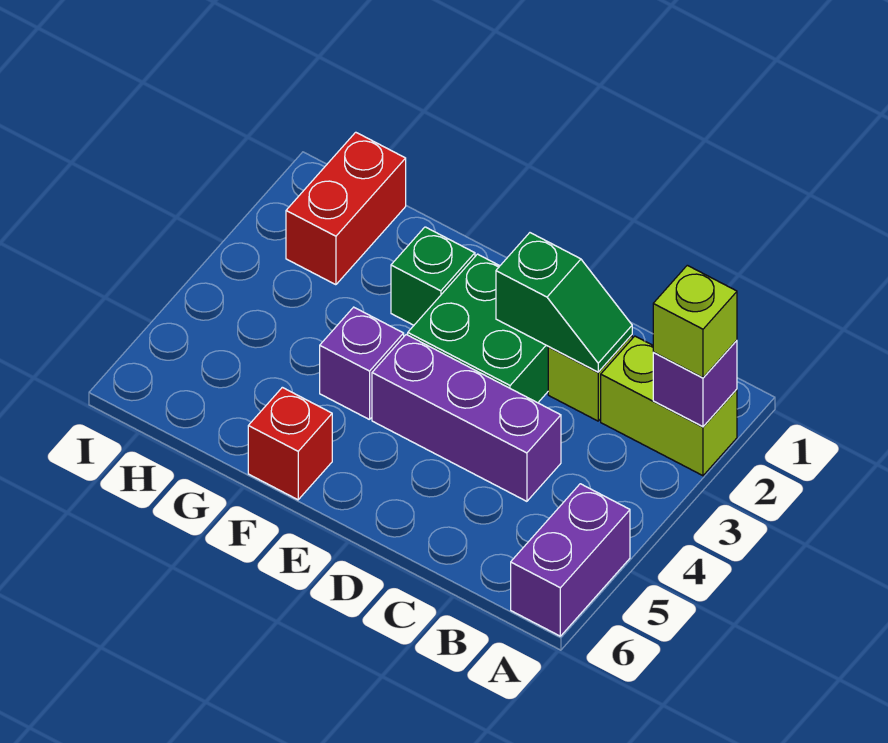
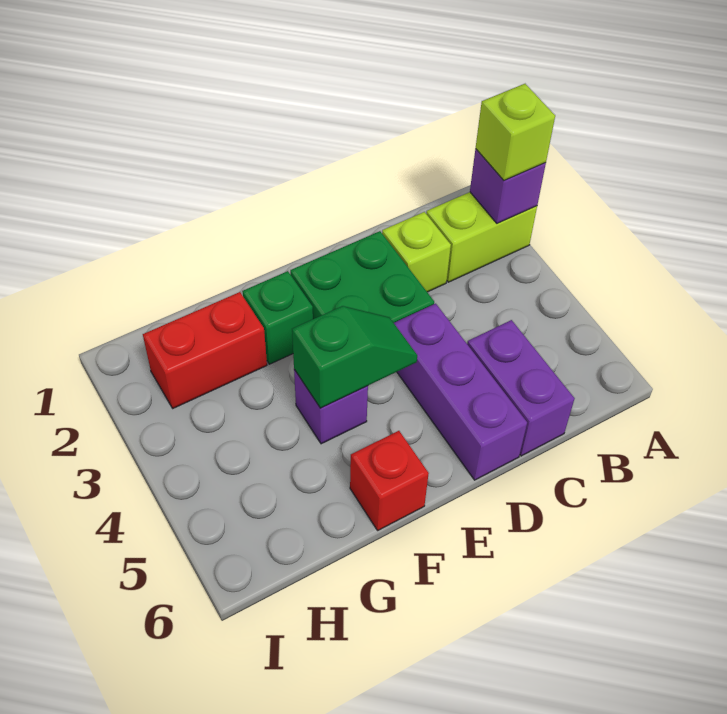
purple brick A5:A6 level 1 -> purple brick C5:C6 level 1
green slope C2:D2 level 2 top D -> green slope E4:F4 level 2 top F
purple brick C4:E4 level 1 -> purple brick D4:D6 level 1
red brick H1:H2 level 1 -> red brick G2:H2 level 1

